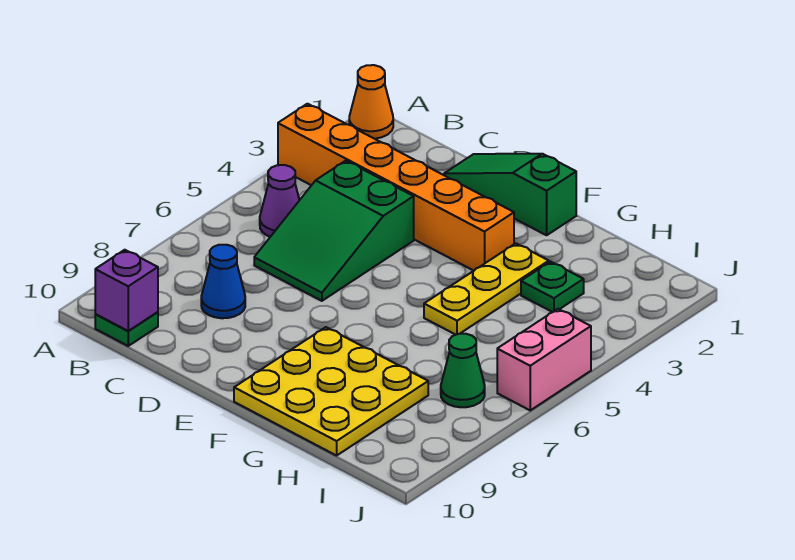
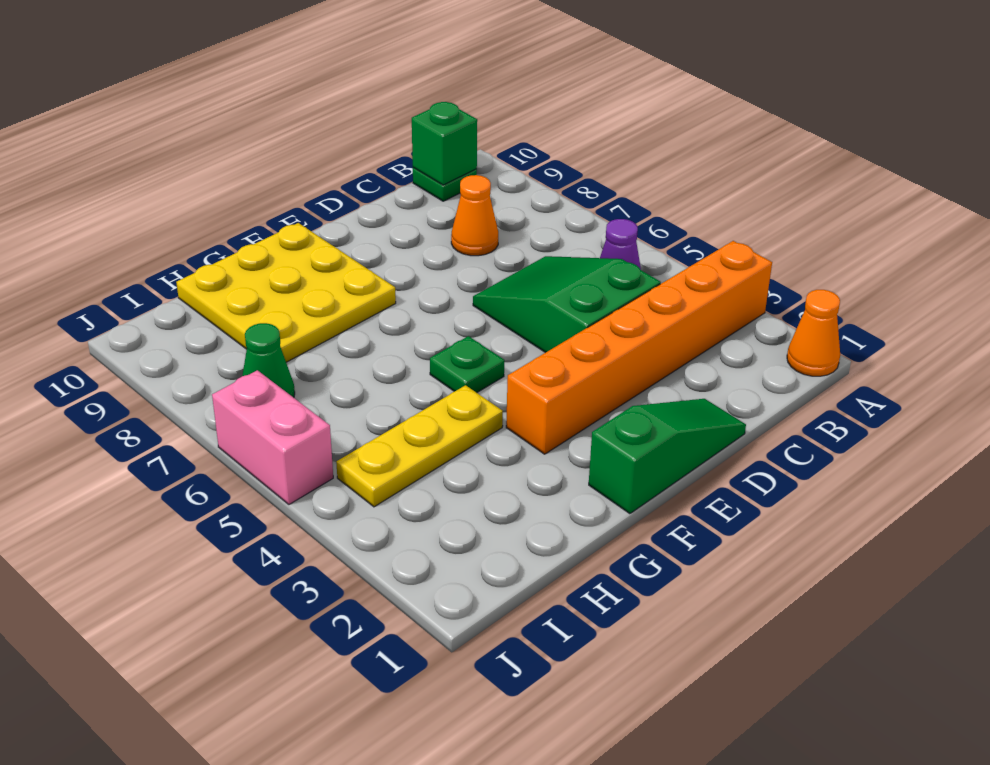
purple brick B10 level 2 -> green brick B10 level 2
blue cone C8 level 1 -> orange cone C8 level 1
yellow plate G3:G5 level 1 -> yellow plate G4:I4 level 1
green plate H3 level 1 -> green plate F5 level 1

